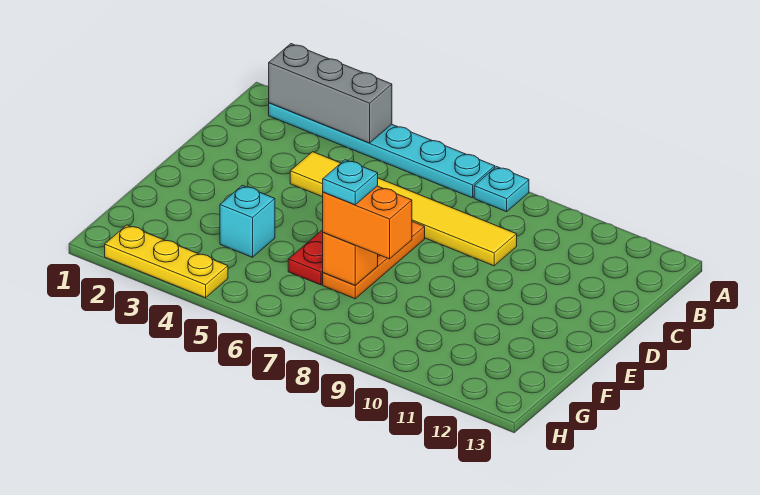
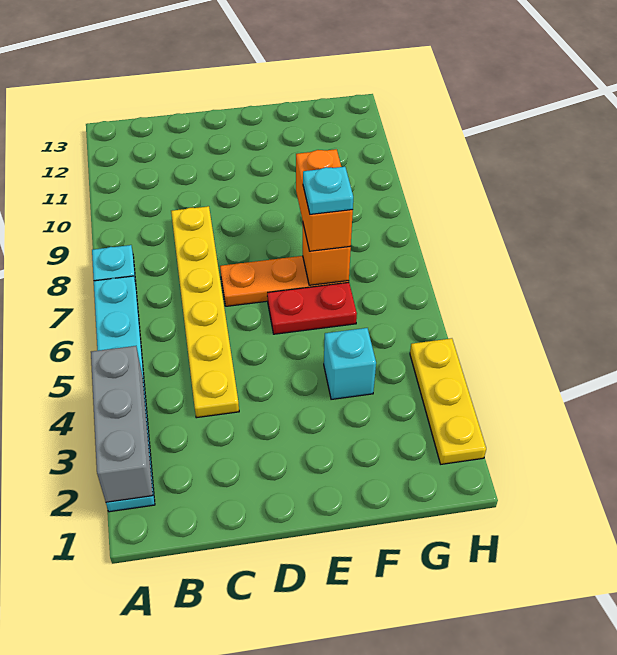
yellow tile C4:C9 level 1 -> yellow plate C4:C9 level 1

